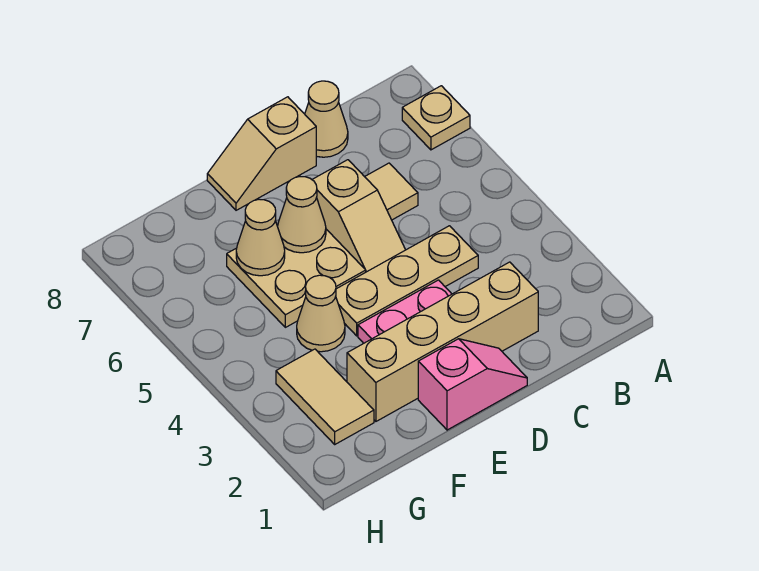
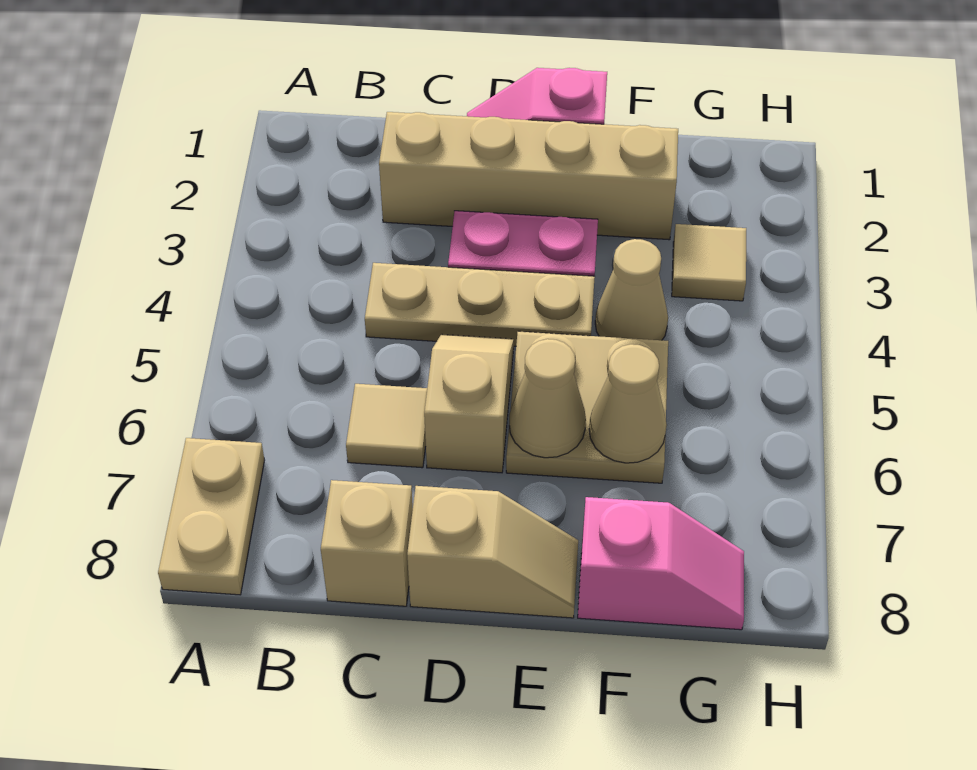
tan plate A7 level 1 -> tan plate A7:A8 level 1
tan cone C8 level 1 -> tan brick C8 level 1
none -> pink slope F8:G8 level 1 top F
tan tile G2:G3 level 1 -> tan tile G3 level 1

